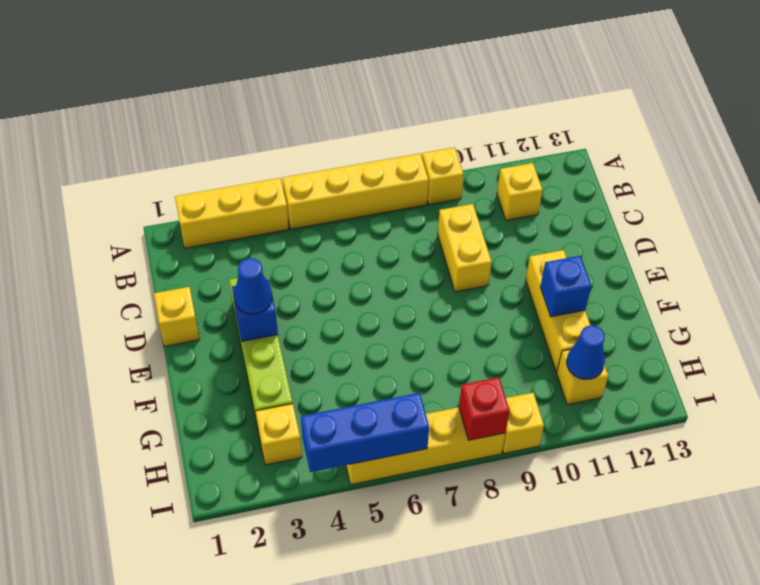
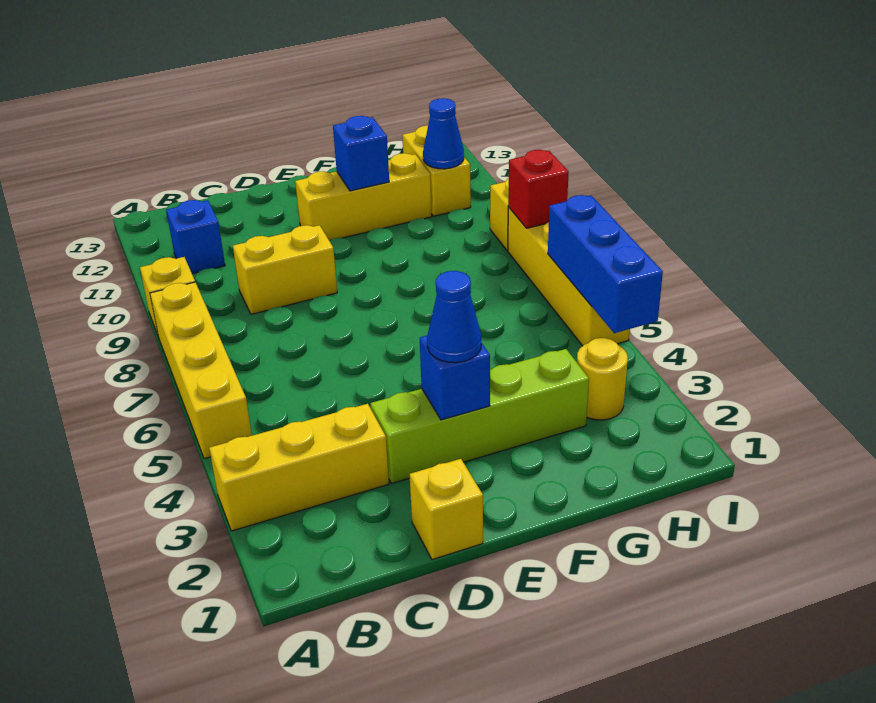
yellow brick A2:A4 level 1 -> yellow brick A3:C3 level 1
yellow brick B11 level 1 -> blue brick B11 level 1
yellow brick H3 level 1 -> yellow round brick H3 level 1
yellow brick H11 level 1 -> yellow brick H11:H12 level 1

